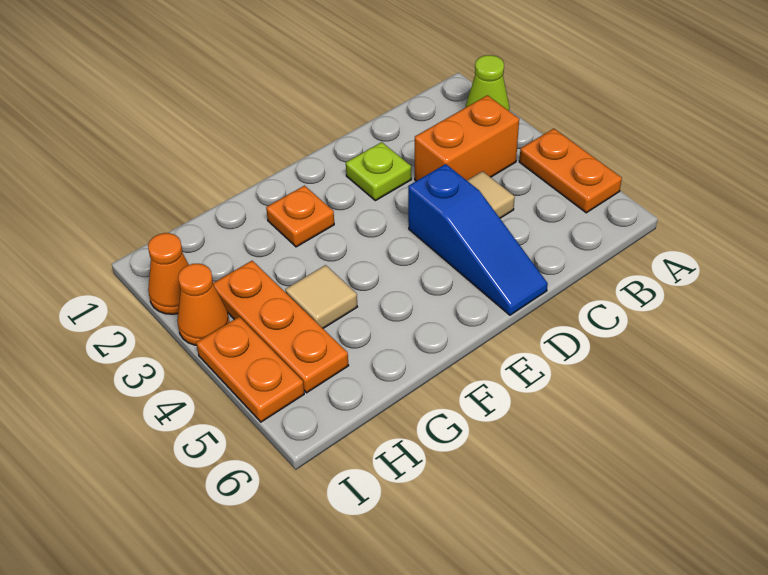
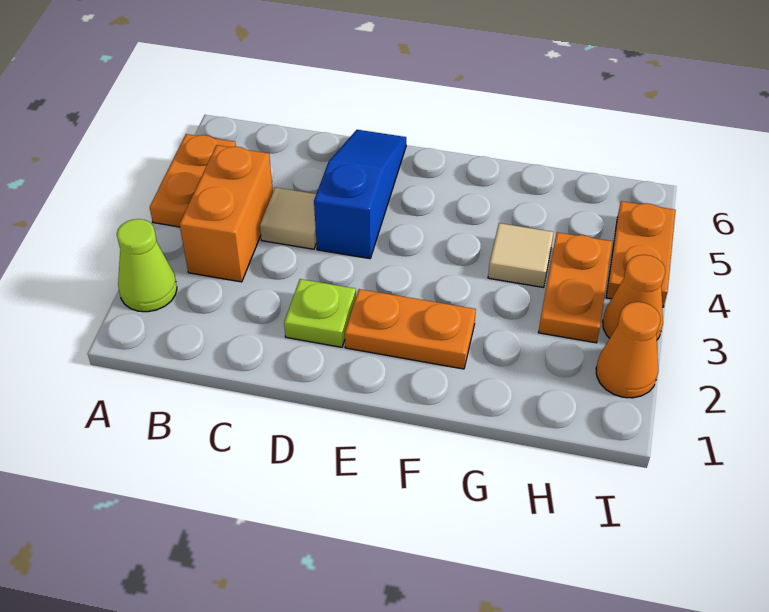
orange brick B3:C3 level 1 -> orange brick B3:B4 level 1
orange plate F2 level 1 -> orange plate E2:F2 level 1
orange plate H3:H5 level 1 -> orange plate H3:H4 level 1

